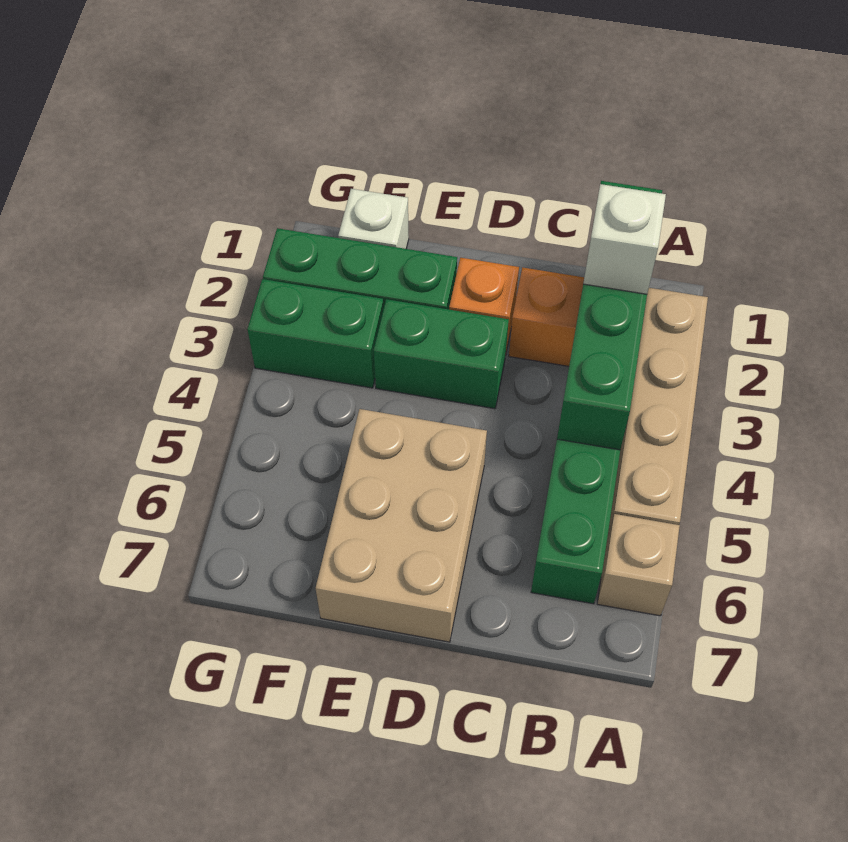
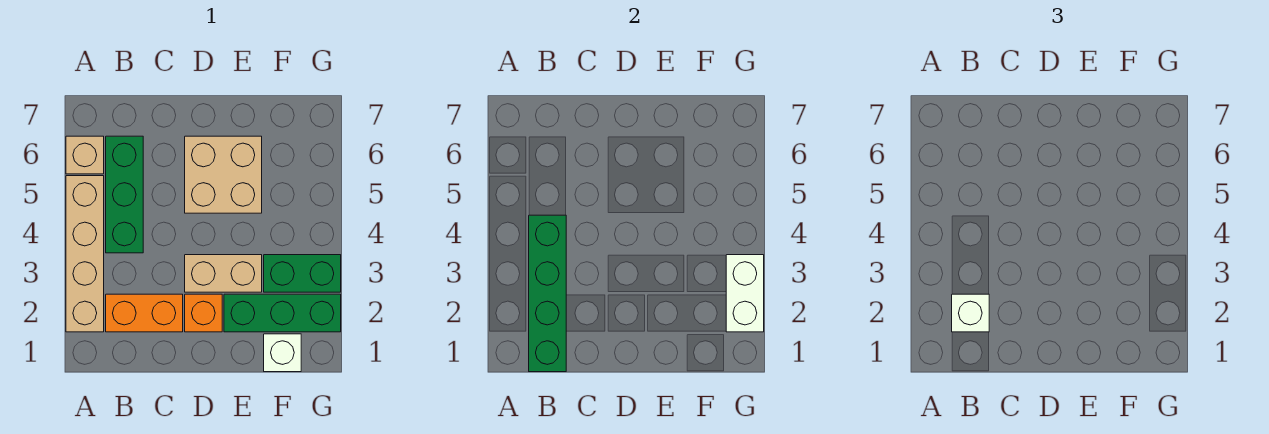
green brick D3:E3 level 1 -> tan brick D3:E3 level 1
tan brick D5:E7 level 1 -> tan brick D5:E6 level 1
none -> white brick G2:G3 level 2

